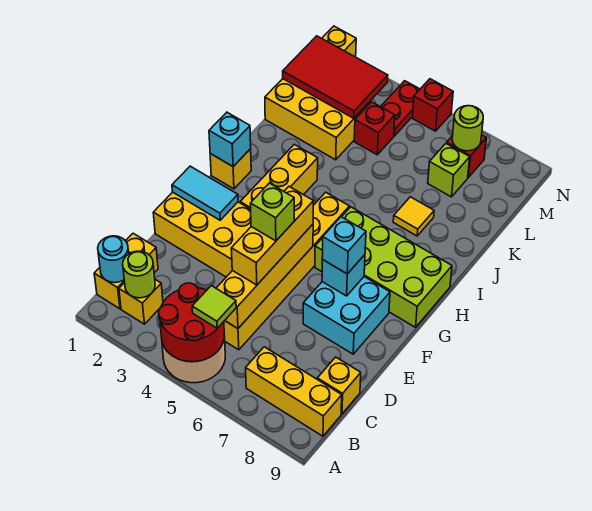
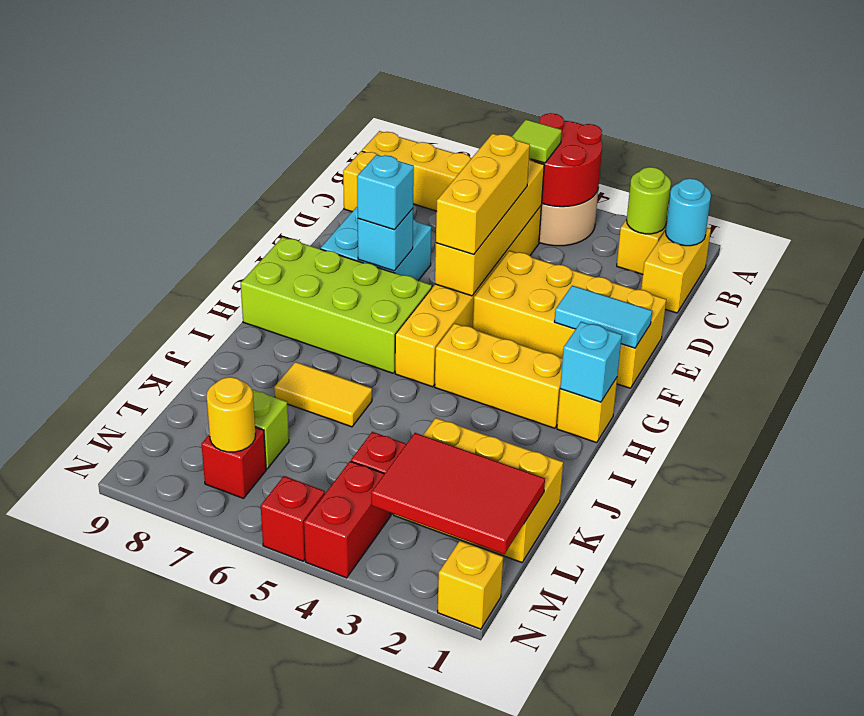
lime brick E5 level 4 -> none
yellow brick G3:I3 level 1 -> yellow brick H2:H4 level 1
yellow tile J7 level 1 -> yellow tile J6:J7 level 1
red plate M4:N4 level 1 -> red brick M4:N4 level 1
lime round brick M7 level 2 -> yellow round brick M7 level 2

